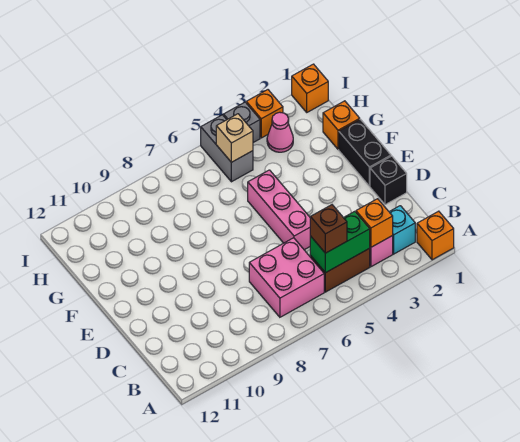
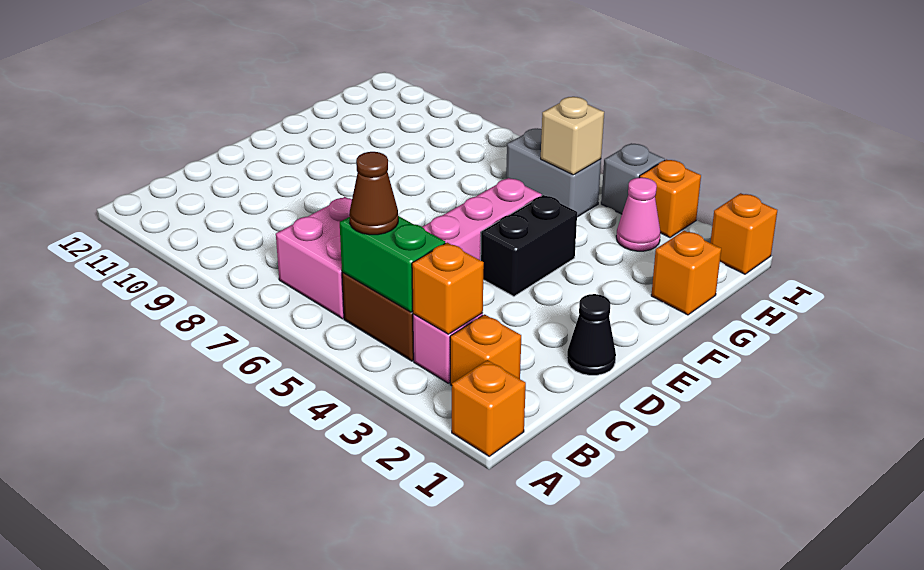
cyan brick B2 level 1 -> orange brick B2 level 1
brown brick B5 level 3 -> brown cone B5 level 3
black brick D1 level 1 -> black cone D1 level 1
black brick E1:F1 level 1 -> black brick E4:F4 level 1
grey brick H5:I5 level 1 -> grey brick H5:H6 level 1

